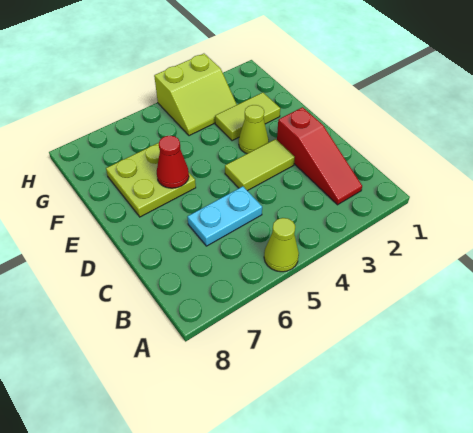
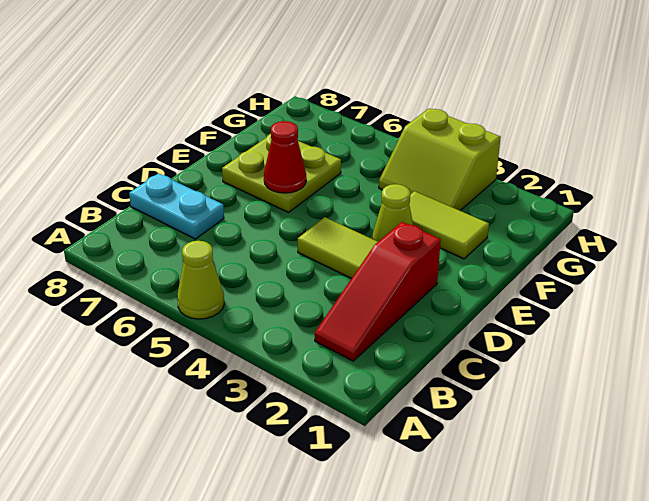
cyan plate C5:C6 level 1 -> cyan plate C7:C8 level 1

